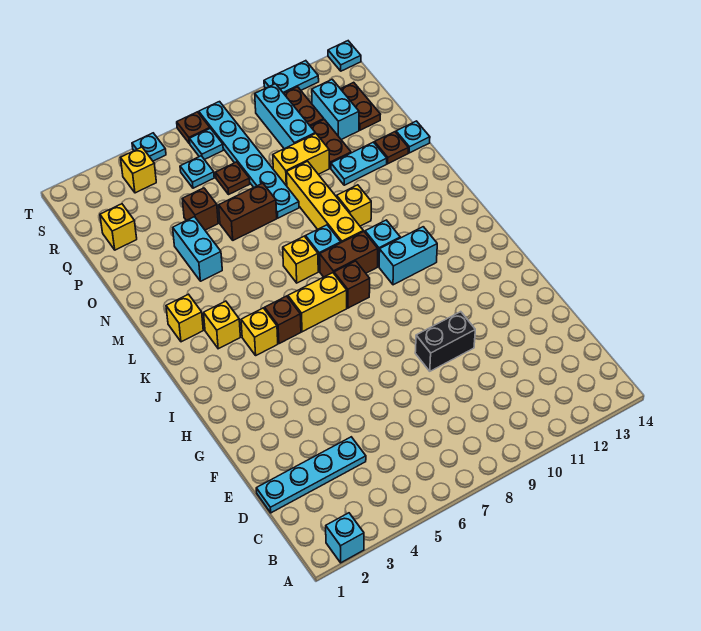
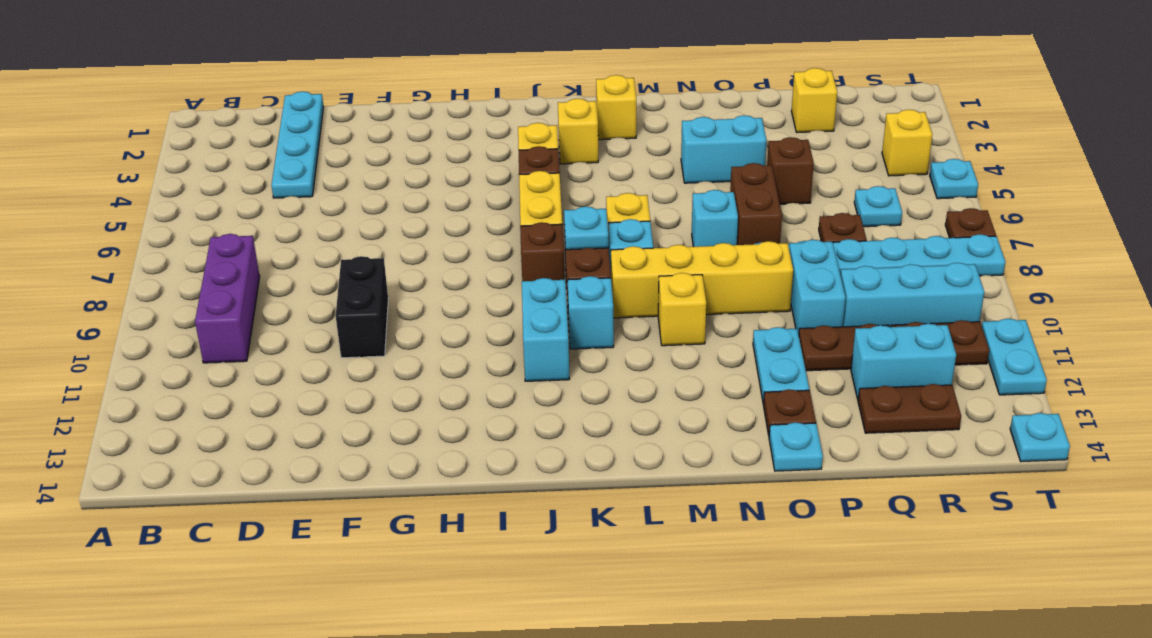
cyan brick A2 level 1 -> cyan brick N7 level 1
none -> purple brick C8:C10 level 1
yellow brick P9:P10 level 1 -> cyan brick P9:P10 level 1
cyan plate S7 level 1 -> cyan plate K8 level 2

